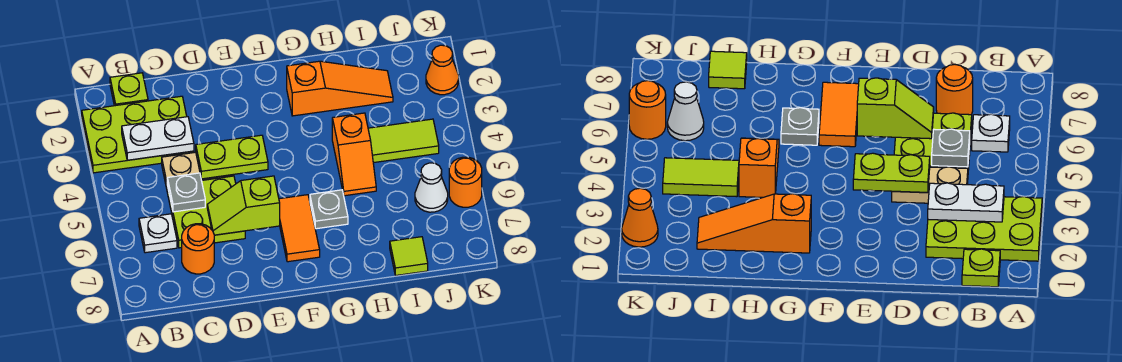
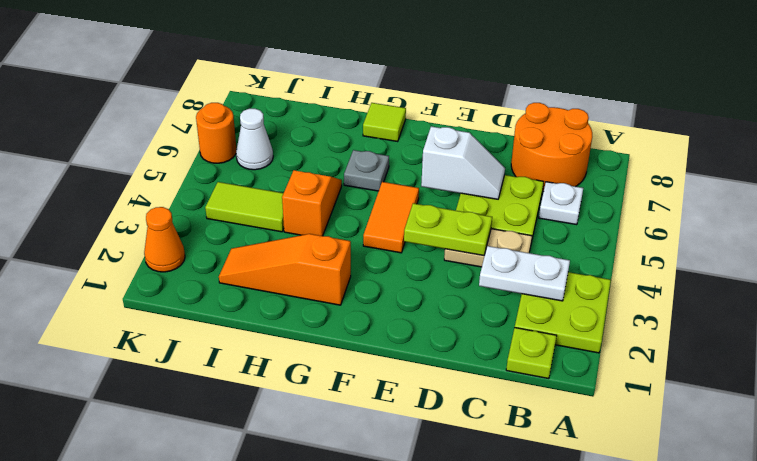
lime plate A2:C3 level 1 -> lime plate A2:B3 level 1
grey plate C5 level 2 -> none
orange round brick C7 level 1 -> orange round brick B7:C8 level 1
lime slope D6:E6 level 2 top E -> white slope D6:E6 level 2 top E
orange tile F6:F7 level 1 -> orange tile F4:F5 level 1
lime tile I8 level 1 -> lime tile G8 level 1

